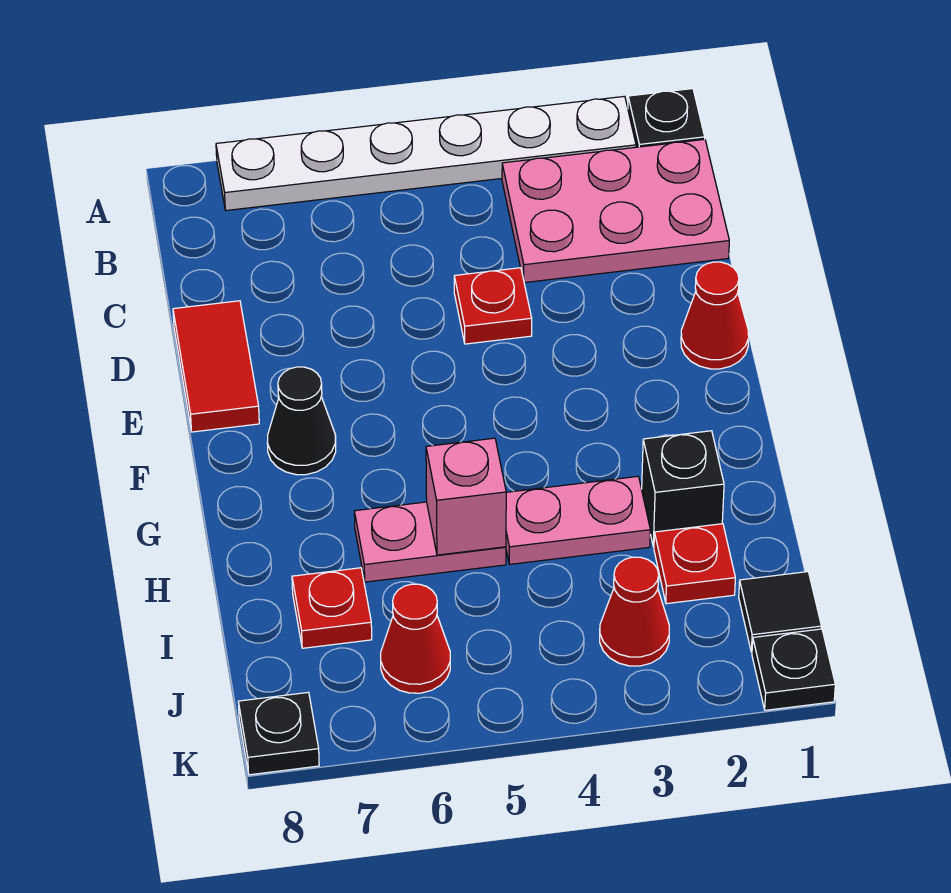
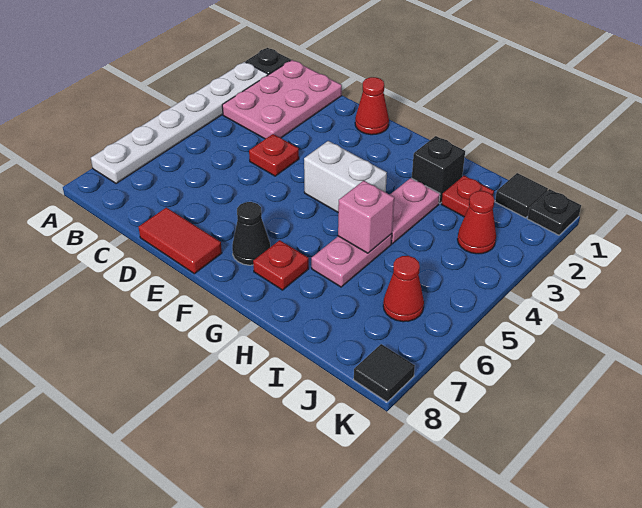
none -> white brick F4:G4 level 1
red plate I7 level 1 -> red plate G7 level 1
black plate K8 level 1 -> black tile K8 level 1

